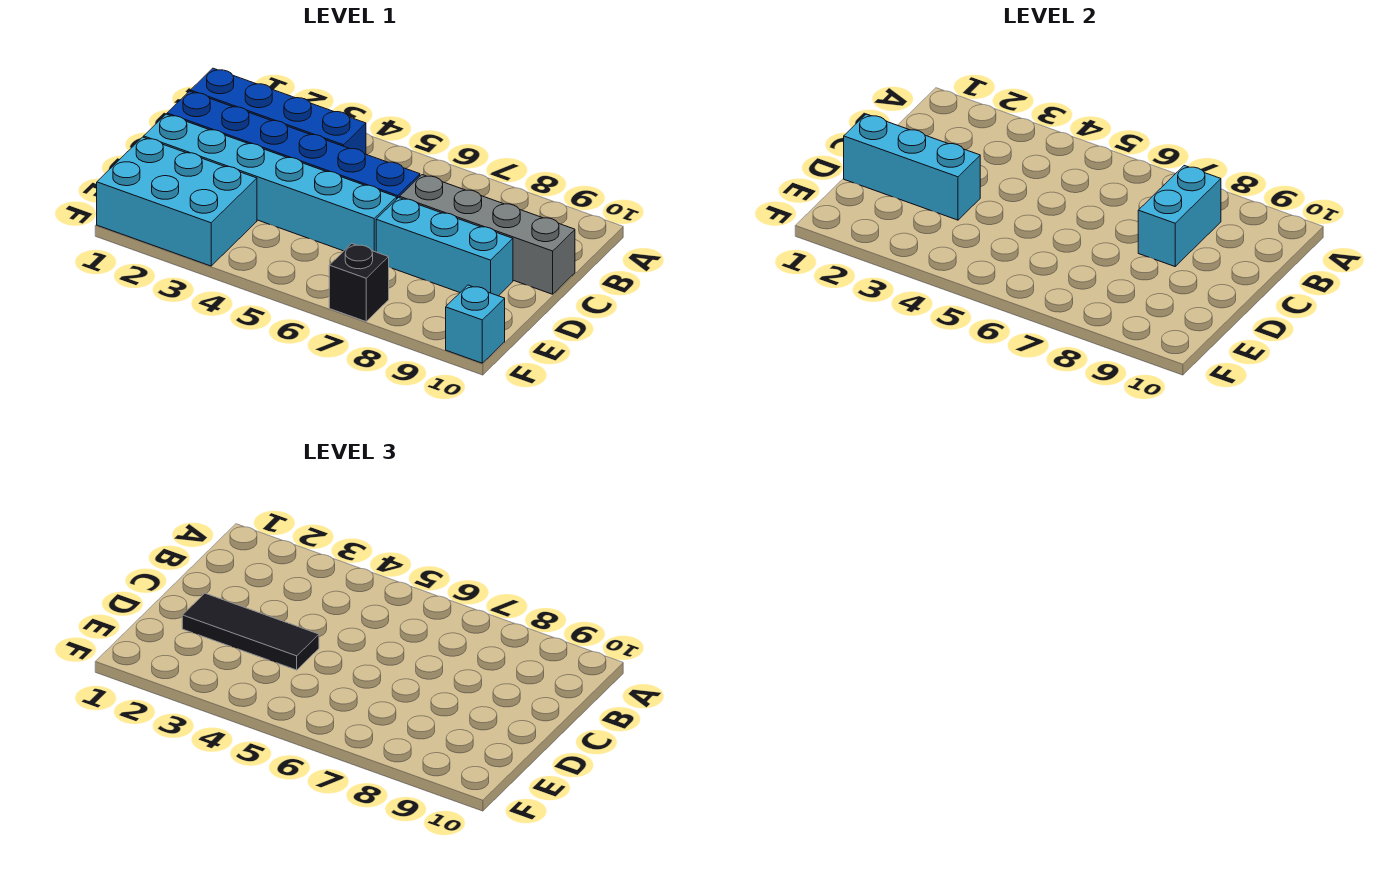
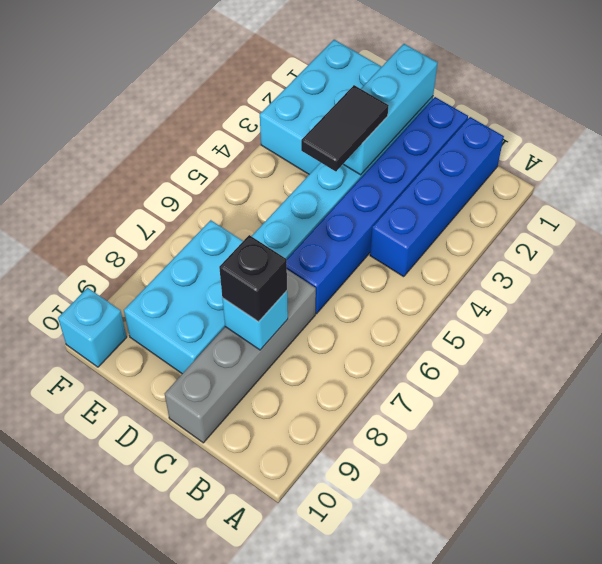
cyan brick B8:C8 level 2 -> cyan brick C8 level 2
black tile D2:D4 level 3 -> black tile D3:D4 level 3
cyan brick D7:D9 level 1 -> cyan brick D7:E9 level 1
black brick F7 level 1 -> black brick C8 level 3

